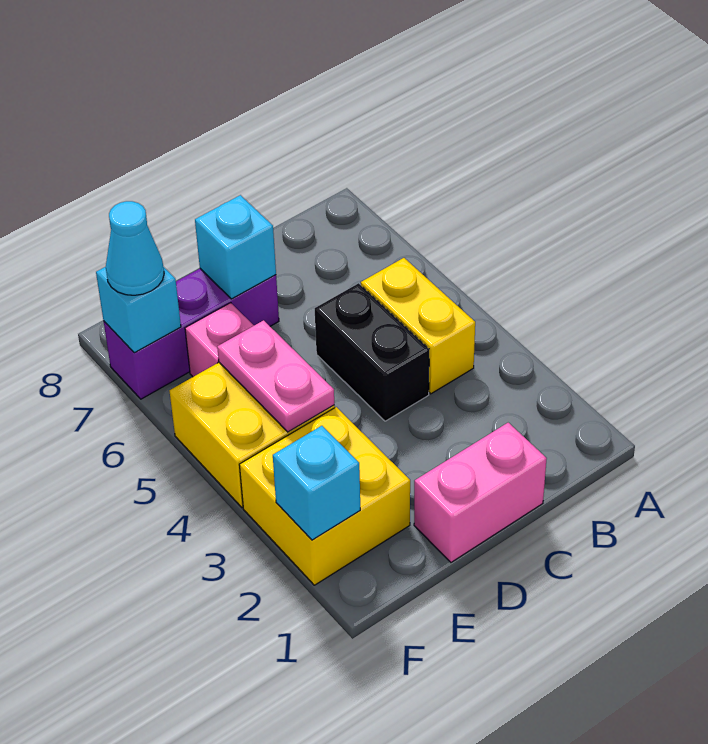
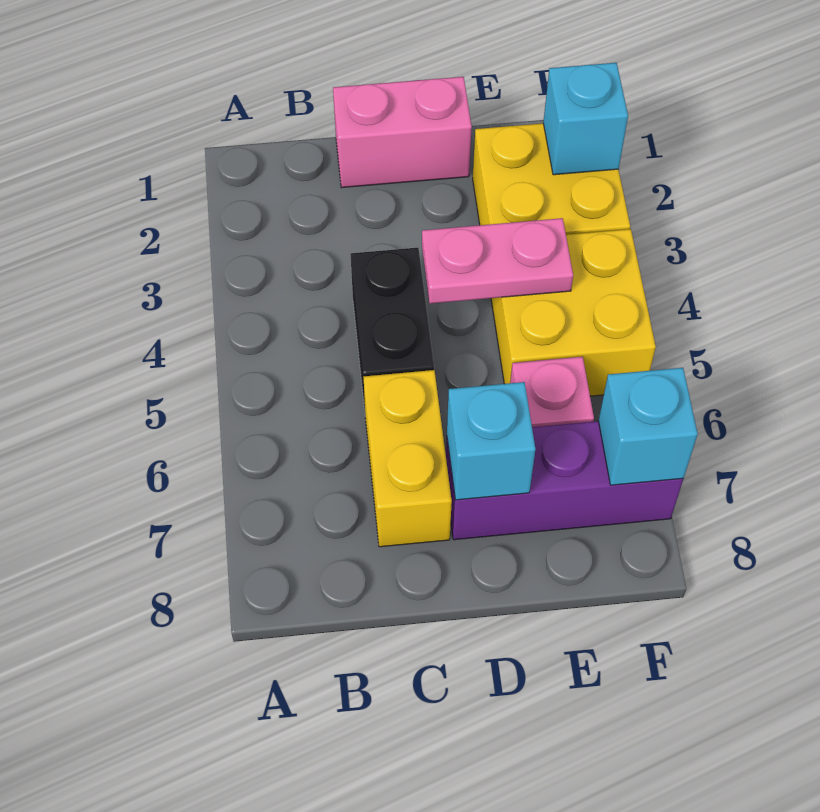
yellow brick B4:B5 level 1 -> yellow brick C6:C7 level 1
pink plate E4:E5 level 2 -> pink plate D4:E4 level 2
cyan cone F7 level 3 -> none

